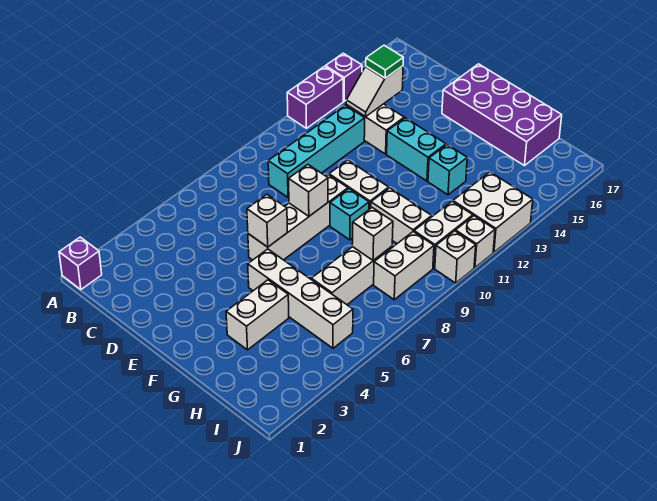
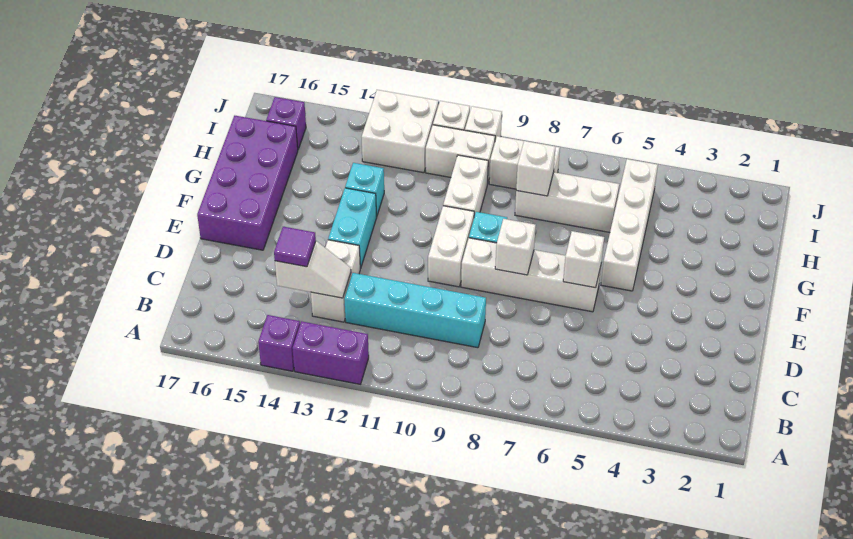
purple brick A1 level 1 -> purple brick I16 level 1
green tile C14 level 3 -> purple tile C14 level 3
white brick G3:G4 level 1 -> none

